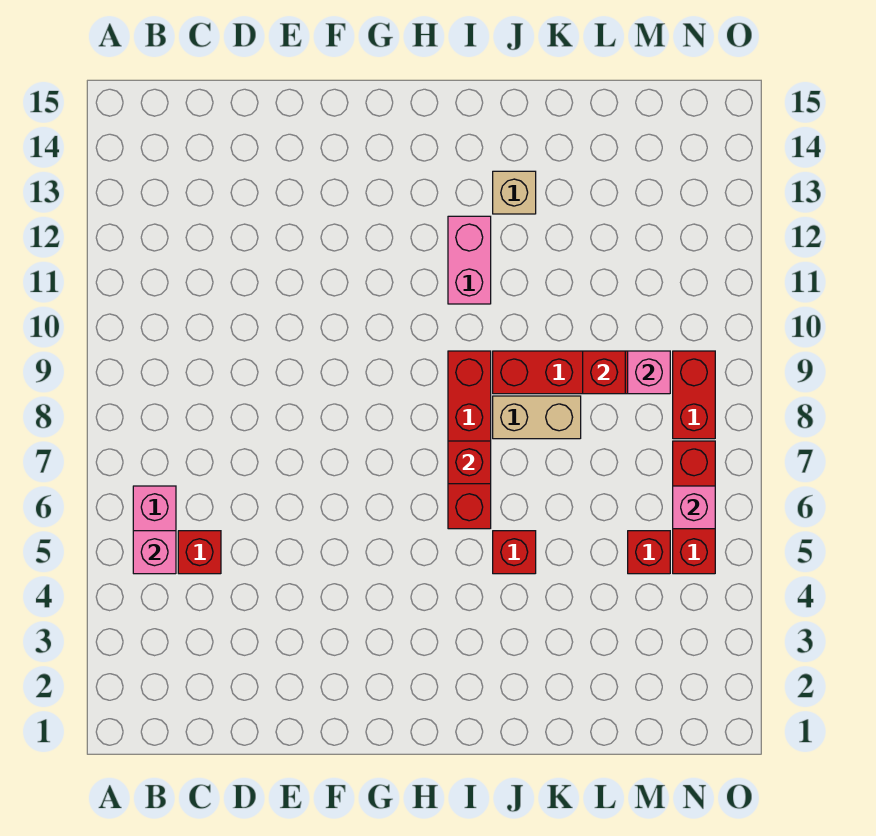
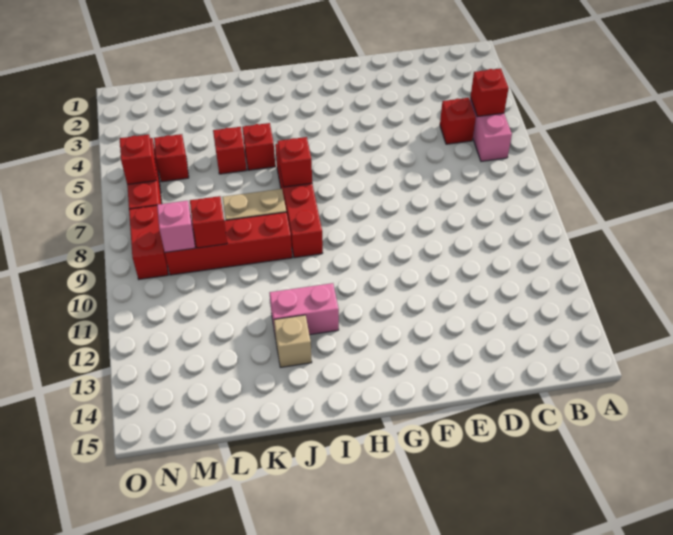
pink brick B5 level 2 -> red brick B5 level 2
pink brick I11:I12 level 1 -> pink brick I12:J12 level 1
none -> red brick K5 level 1
pink brick N6 level 2 -> red brick N6 level 2

